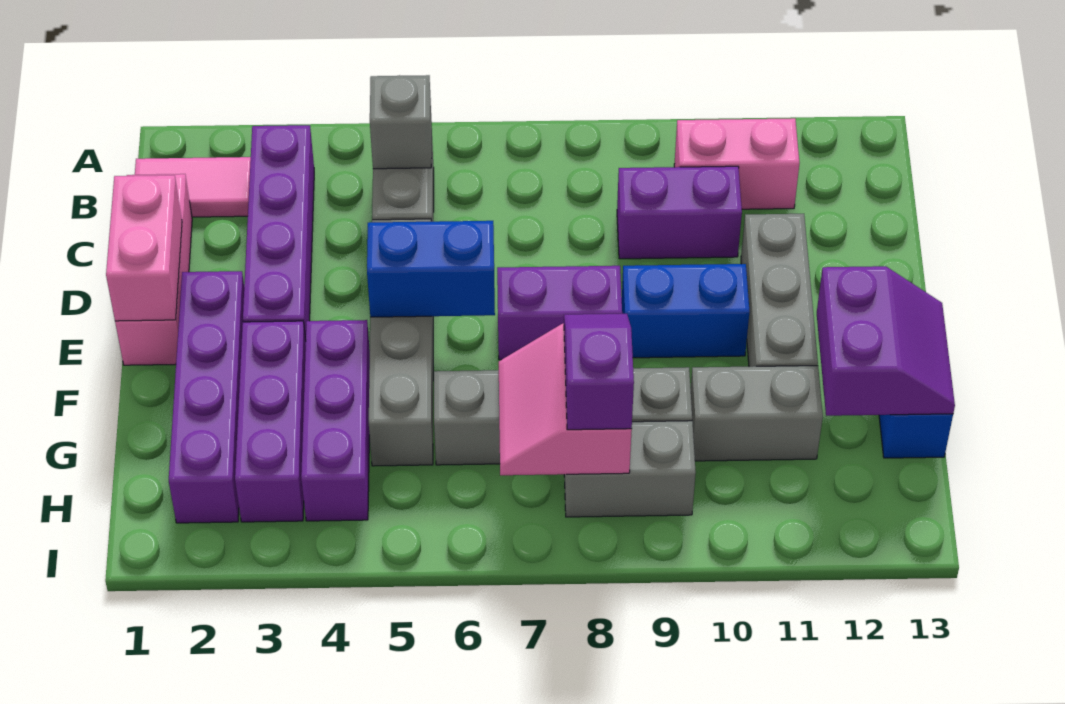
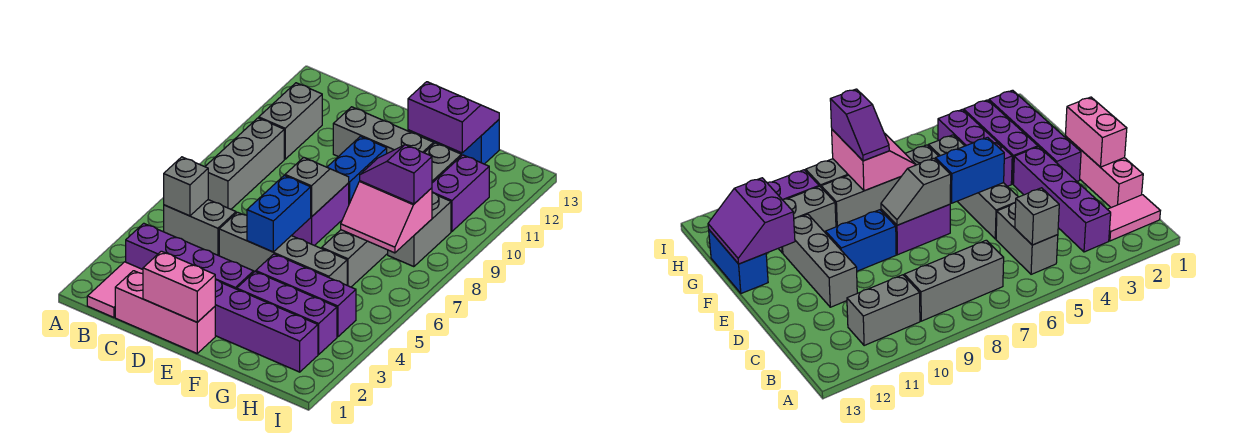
none -> grey brick B7:B9 level 1
pink brick B10:B11 level 1 -> grey brick B10:B11 level 1
purple brick C9:C10 level 1 -> purple brick H10:H11 level 1
none -> grey slope E7:E8 level 2 top 7

